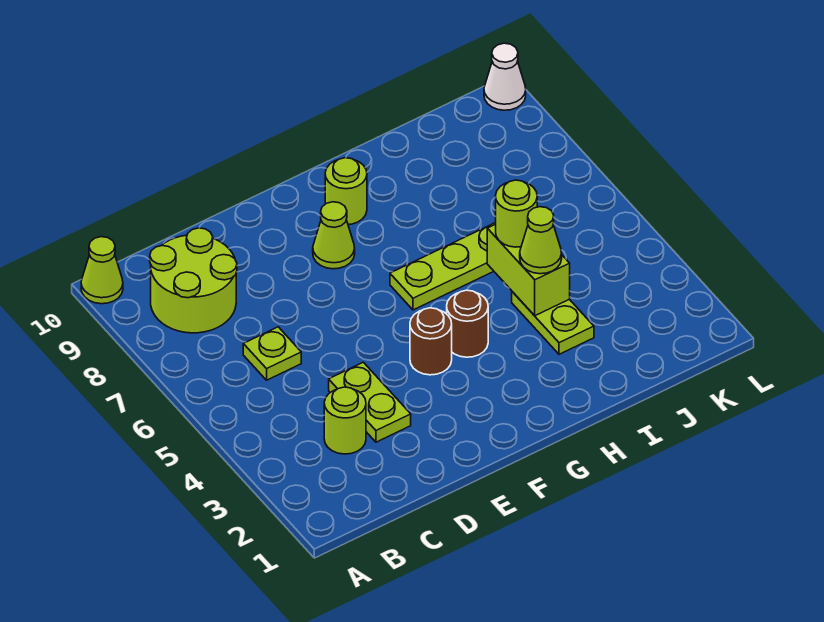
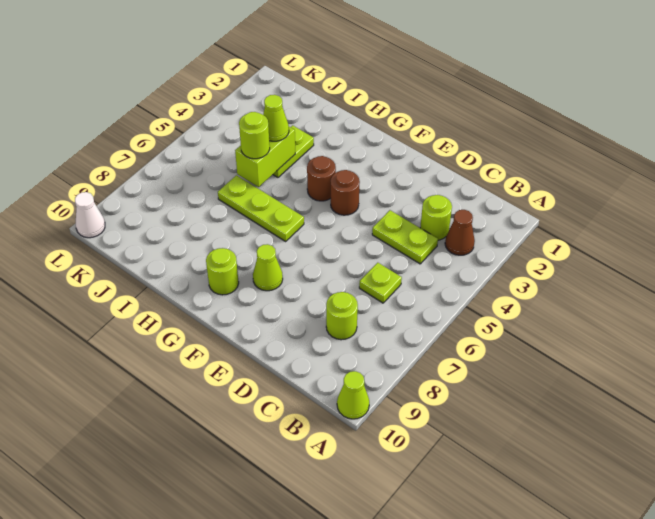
none -> brown cone B3 level 1
lime round brick B8:C9 level 1 -> lime round brick C8 level 1
lime plate D3:D4 level 1 -> lime plate C4:D4 level 1

